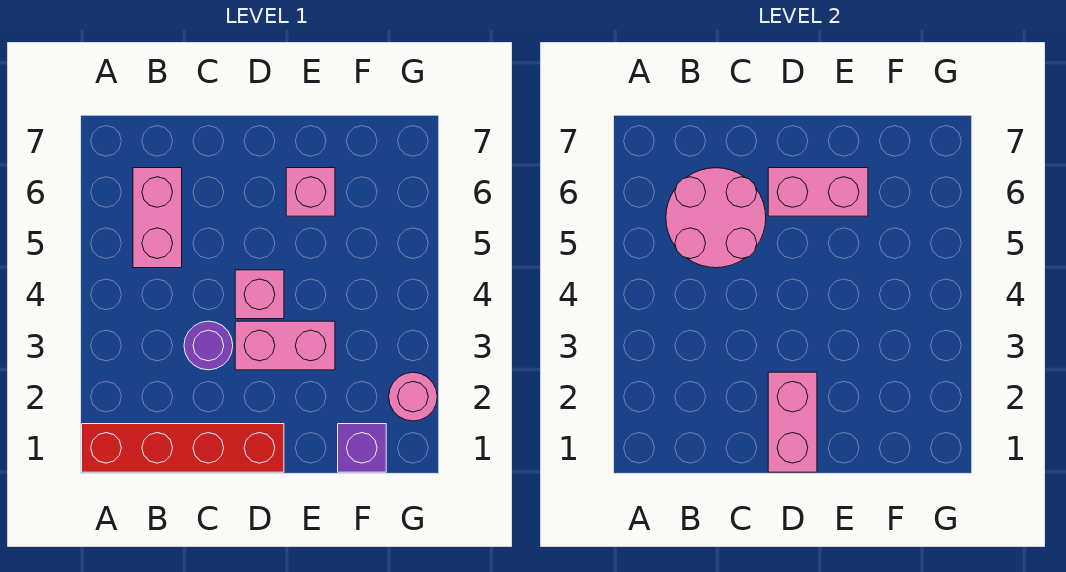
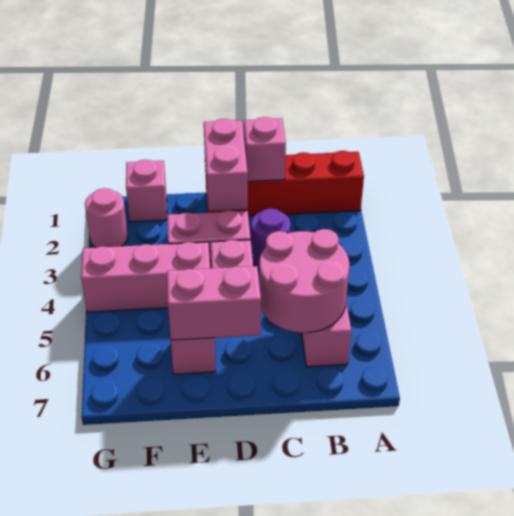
none -> pink brick C1 level 2
none -> pink brick E4:G4 level 1
purple brick F1 level 1 -> pink brick F1 level 1

